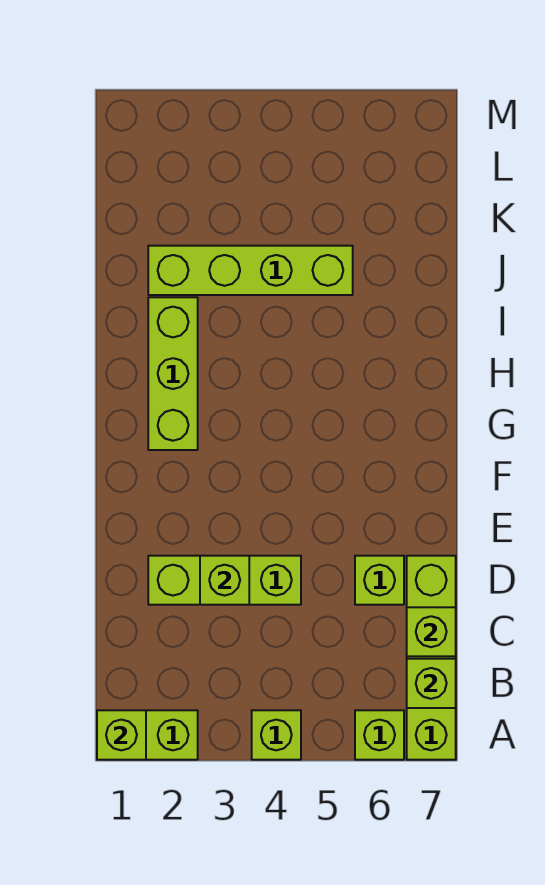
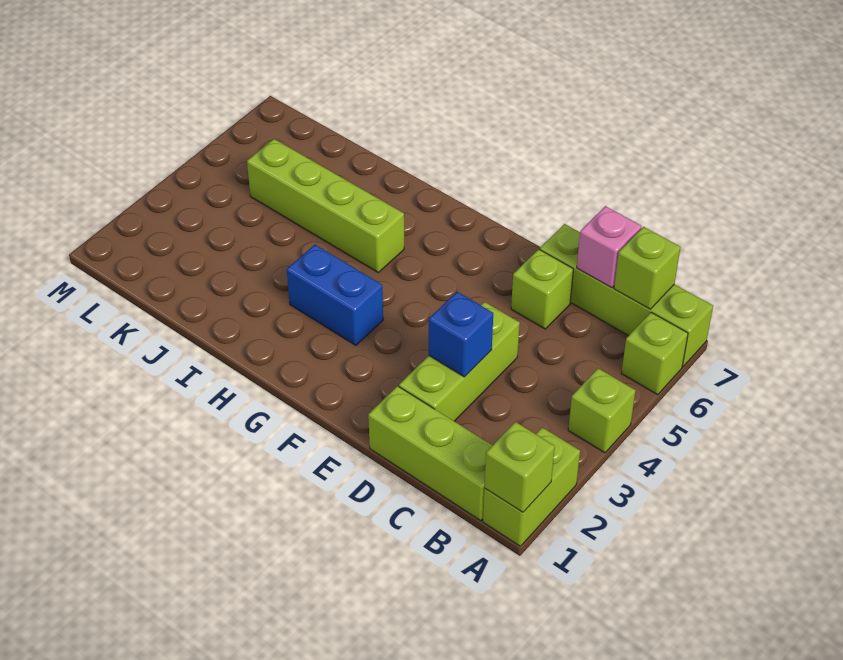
lime brick C7 level 2 -> pink brick C7 level 2
lime brick D3 level 2 -> blue brick D3 level 2
lime brick G2:I2 level 1 -> lime brick B1:D1 level 1
none -> blue brick G3:H3 level 1
lime brick J2:J5 level 1 -> lime brick H5:K5 level 1

